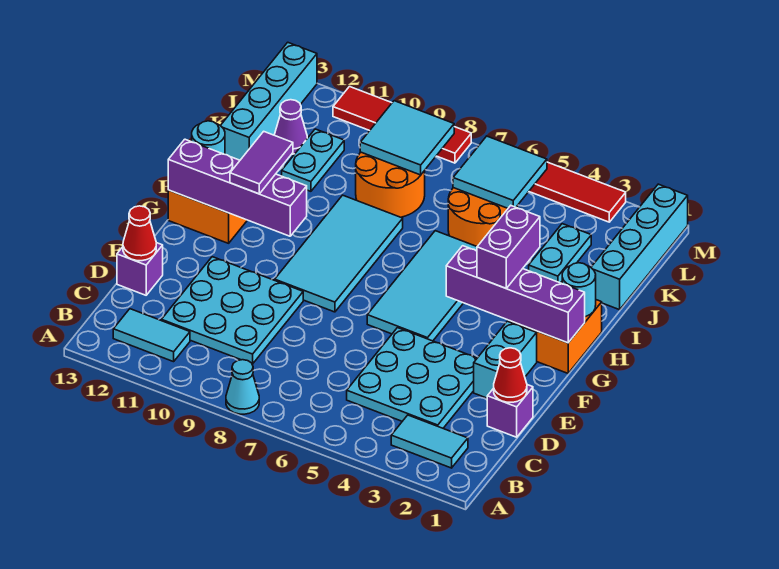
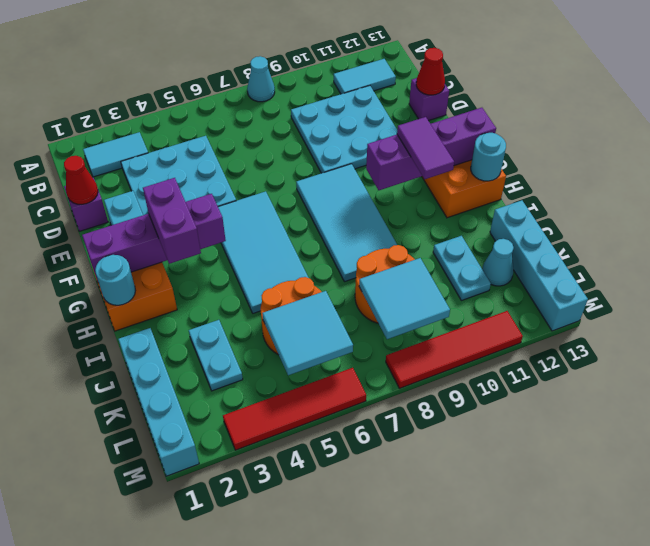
purple cone K12 level 1 -> cyan cone K12 level 1

